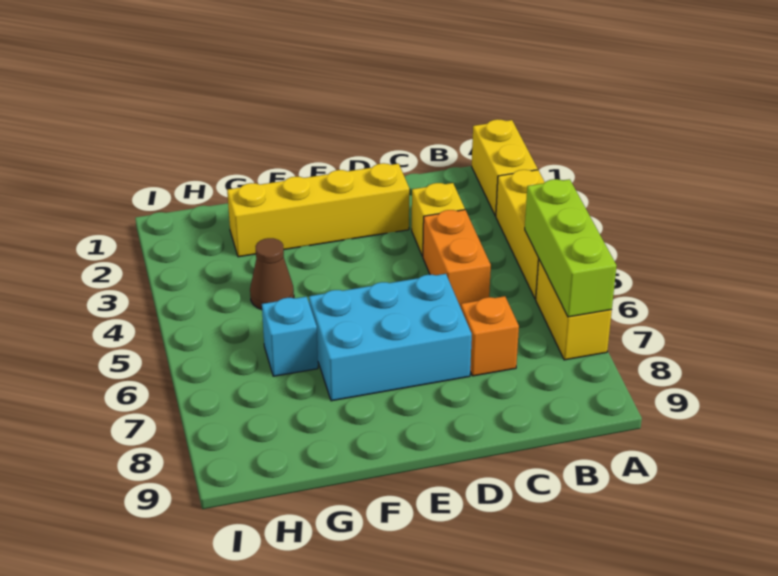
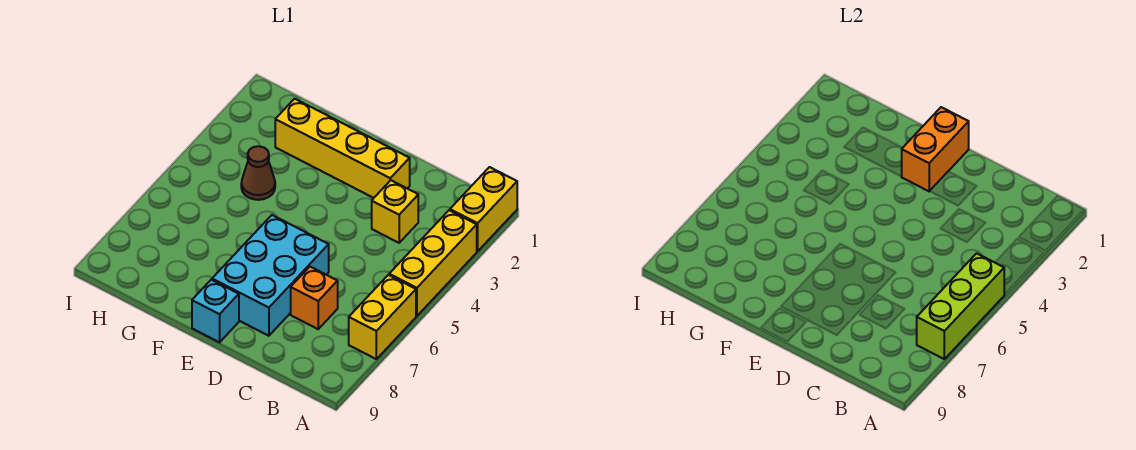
orange brick C4:C5 level 1 -> orange brick E1:E2 level 2
cyan brick D6:F7 level 1 -> cyan brick D6:E8 level 1
cyan brick G6 level 1 -> cyan brick E9 level 1

